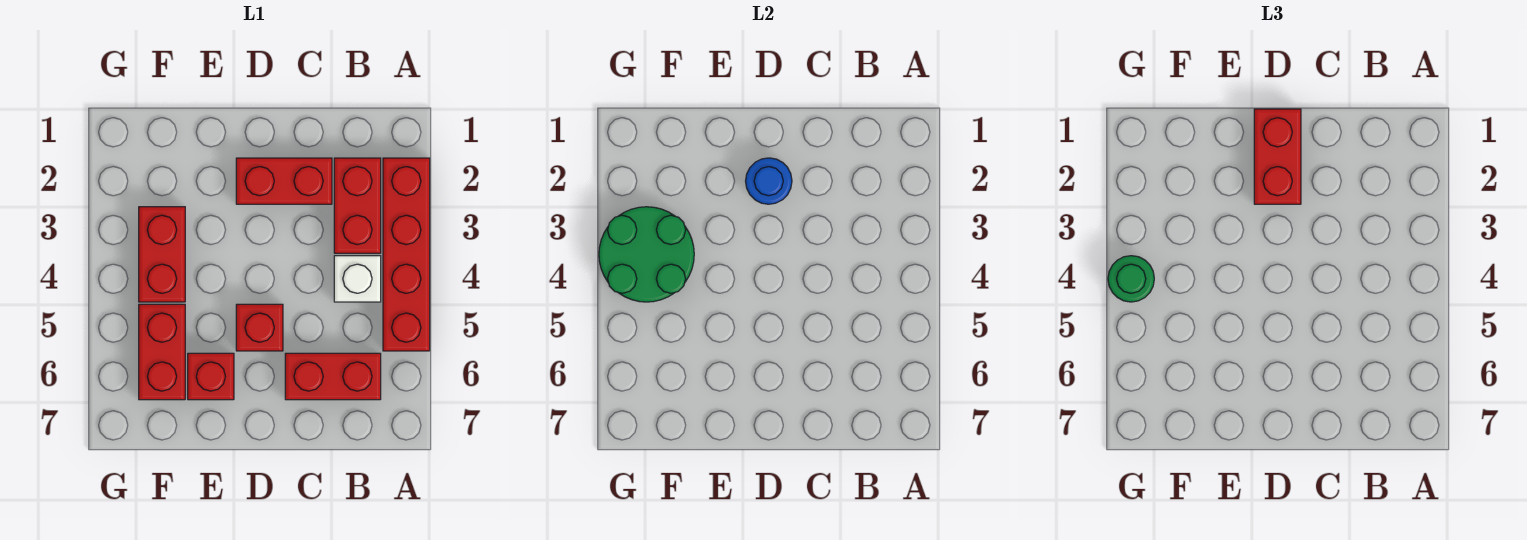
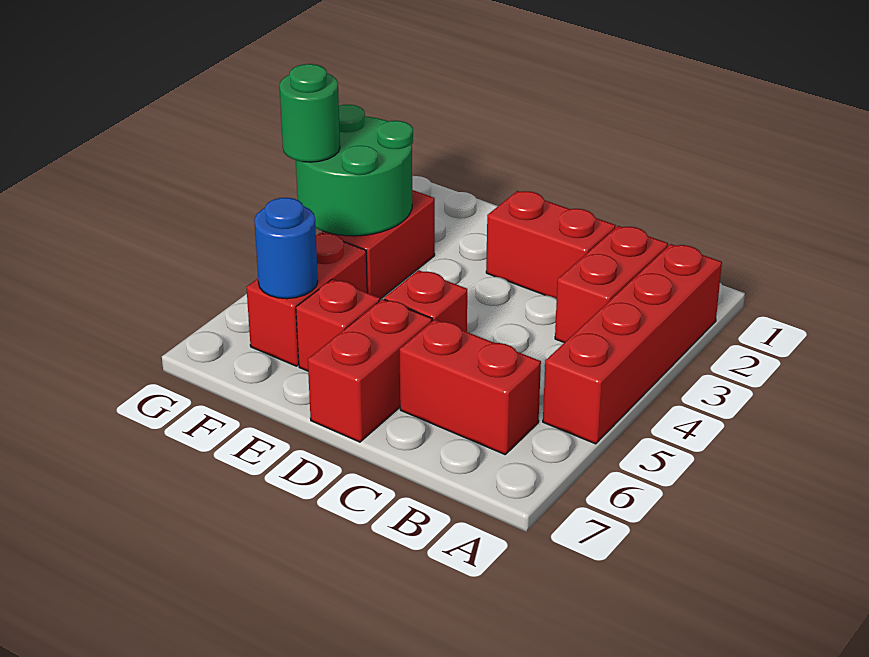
white brick B4 level 1 -> none
red brick D1:D2 level 3 -> red brick D6:D7 level 1
blue round brick D2 level 2 -> blue round brick F6 level 2

